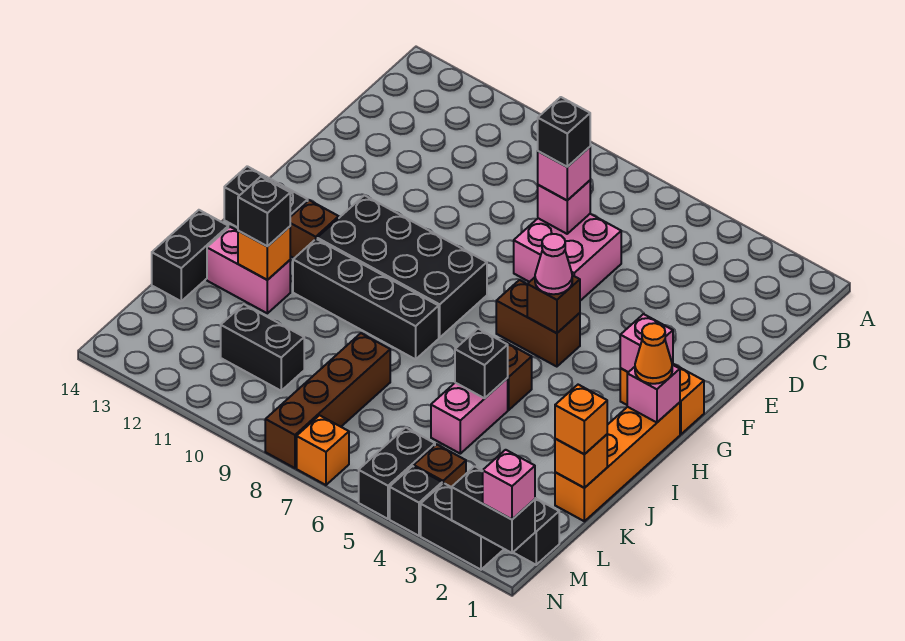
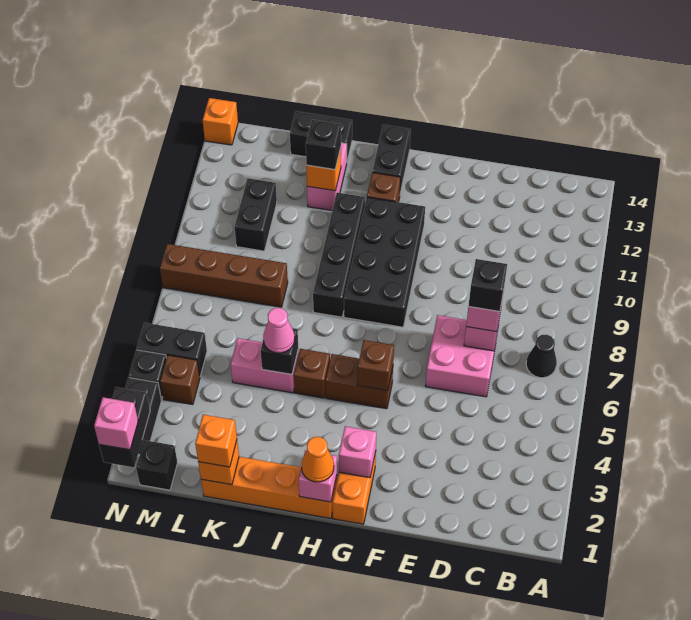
none -> black cone B7 level 1
brown brick G5:G6 level 1 -> brown brick G5:H5 level 1
pink cone G5 level 3 -> pink cone J5 level 3
orange brick N7 level 1 -> orange brick N14 level 1

